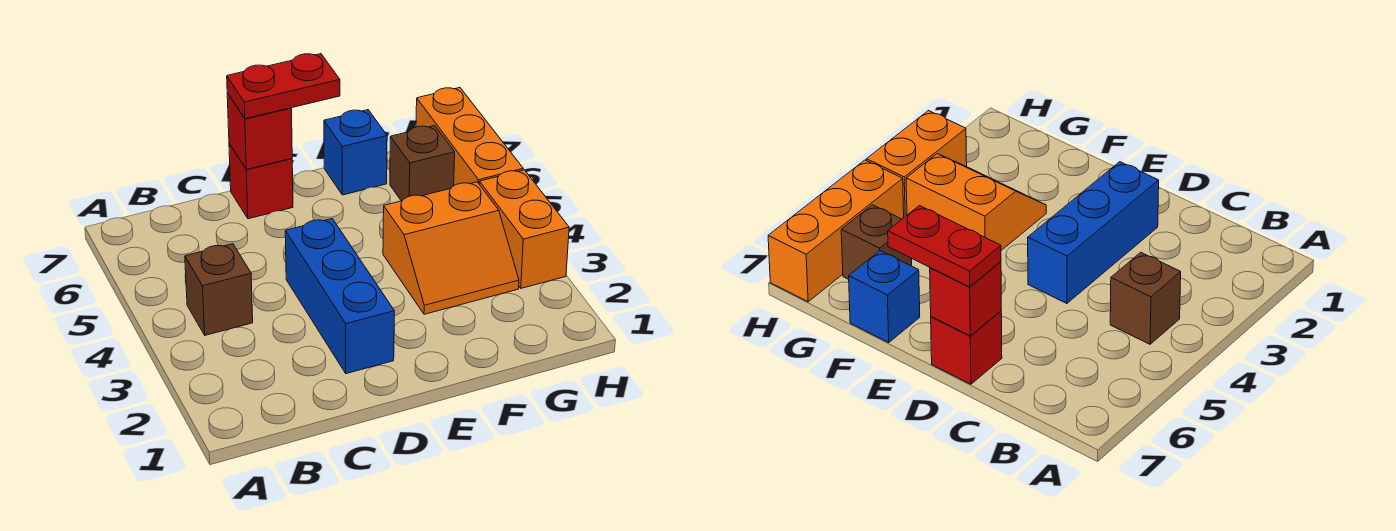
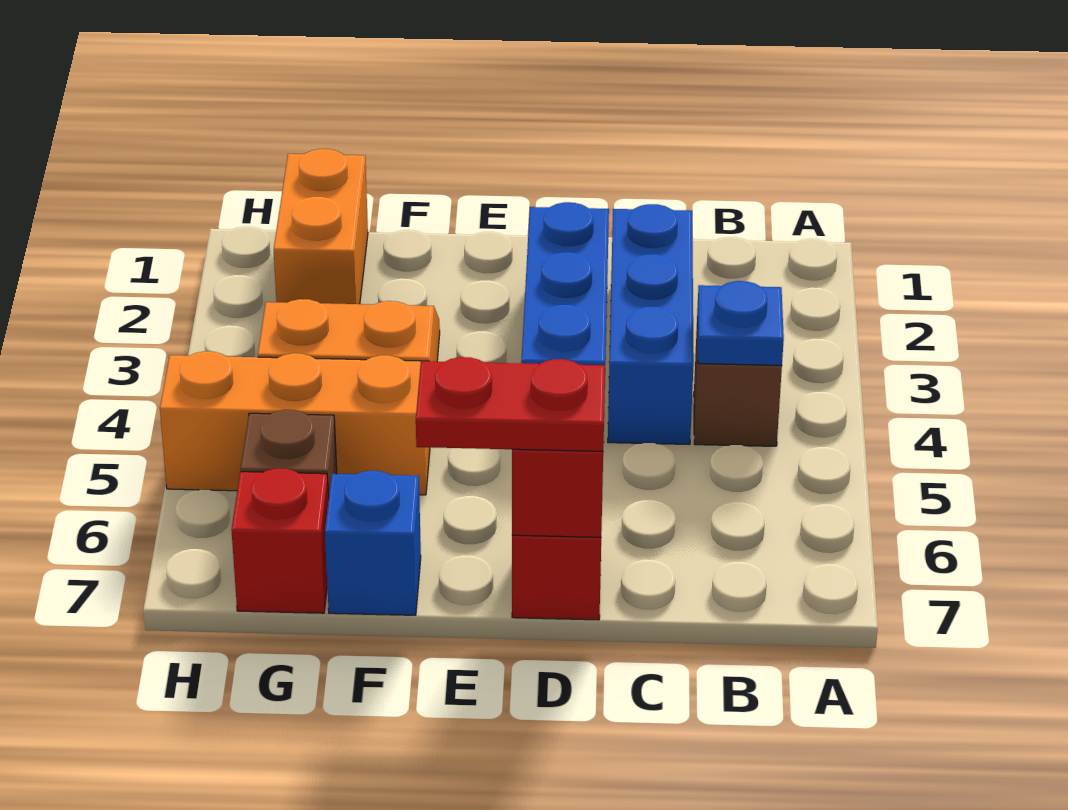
none -> blue plate B4 level 2
none -> blue brick C2:C4 level 1
none -> red brick G7 level 1
orange brick H3:H4 level 1 -> orange brick G1:G2 level 1
orange brick H5:H7 level 1 -> orange brick F5:H5 level 1

